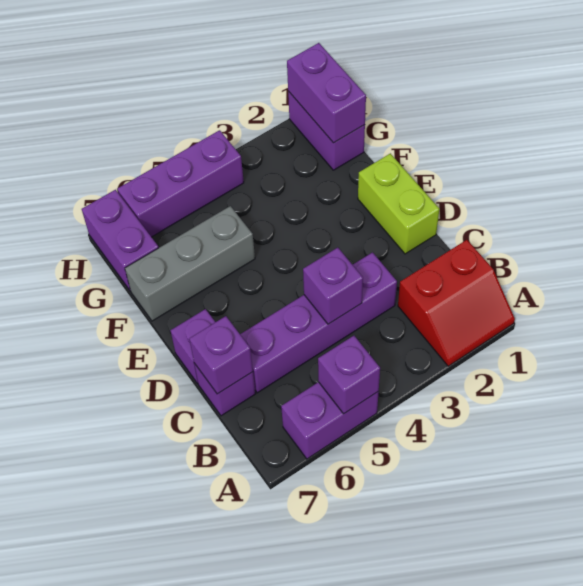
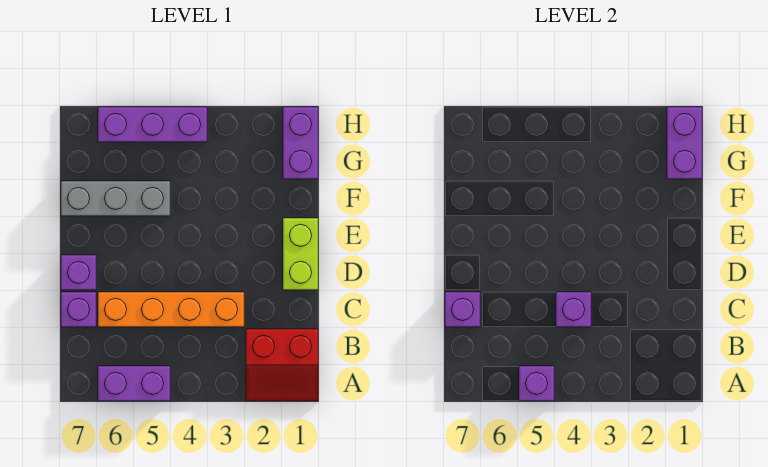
purple brick C3:C6 level 1 -> orange brick C3:C6 level 1
purple brick G7:H7 level 1 -> none

